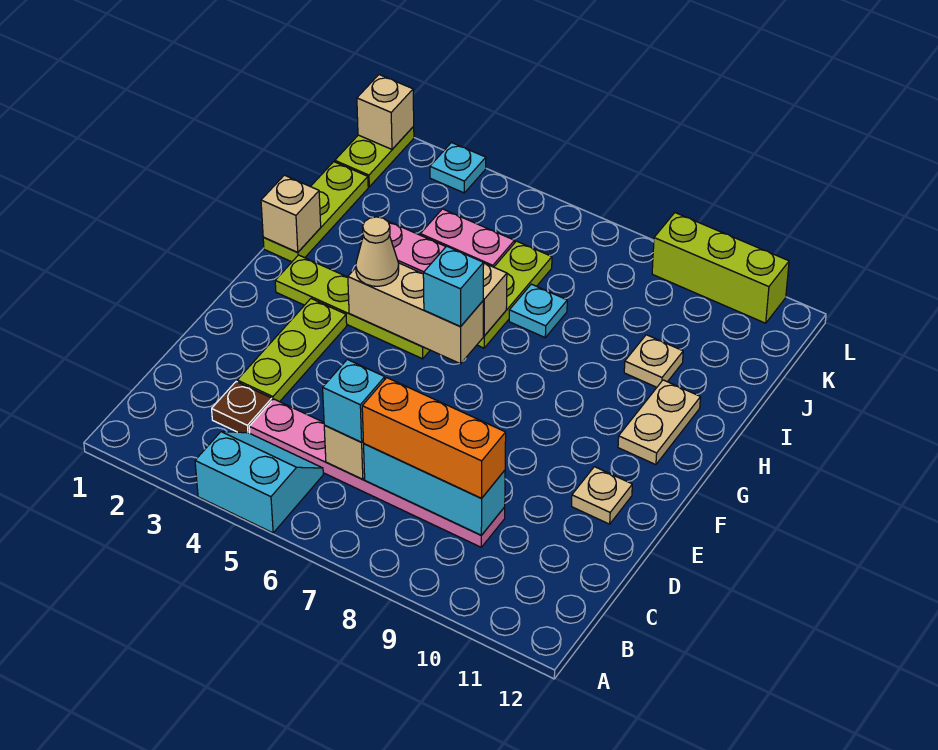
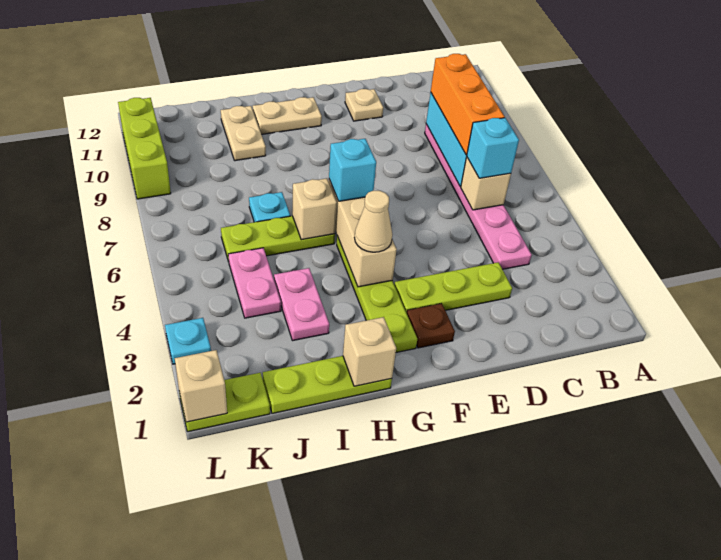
cyan slope A4:B5 level 1 top A -> none
brown plate C3 level 1 -> brown plate F2 level 1
tan plate I10 level 1 -> tan plate I10:I11 level 1

